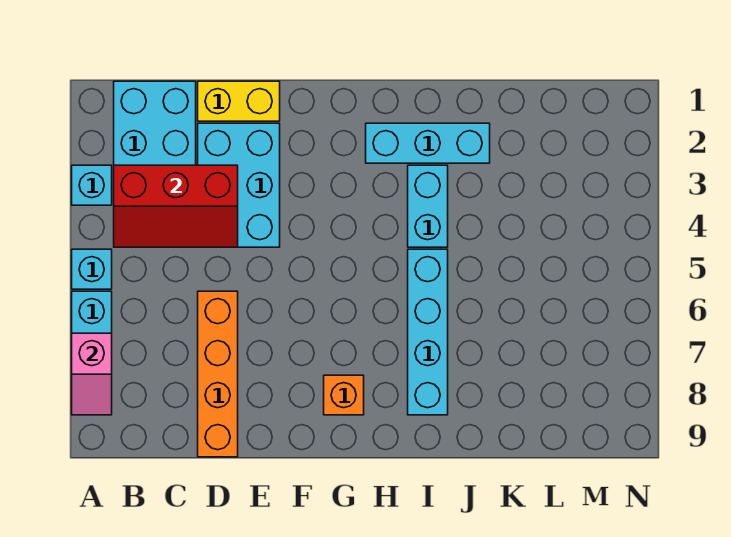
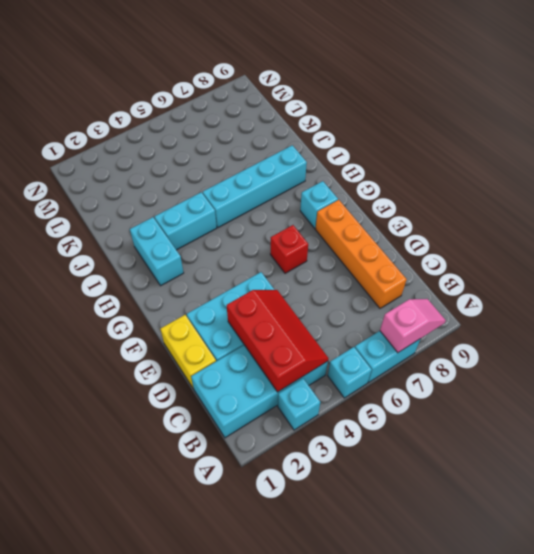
orange brick D6:D9 level 1 -> orange brick C8:F8 level 1
none -> red brick F6 level 1
orange brick G8 level 1 -> cyan brick G8 level 1
cyan brick H2:J2 level 1 -> cyan brick H2:I2 level 1

